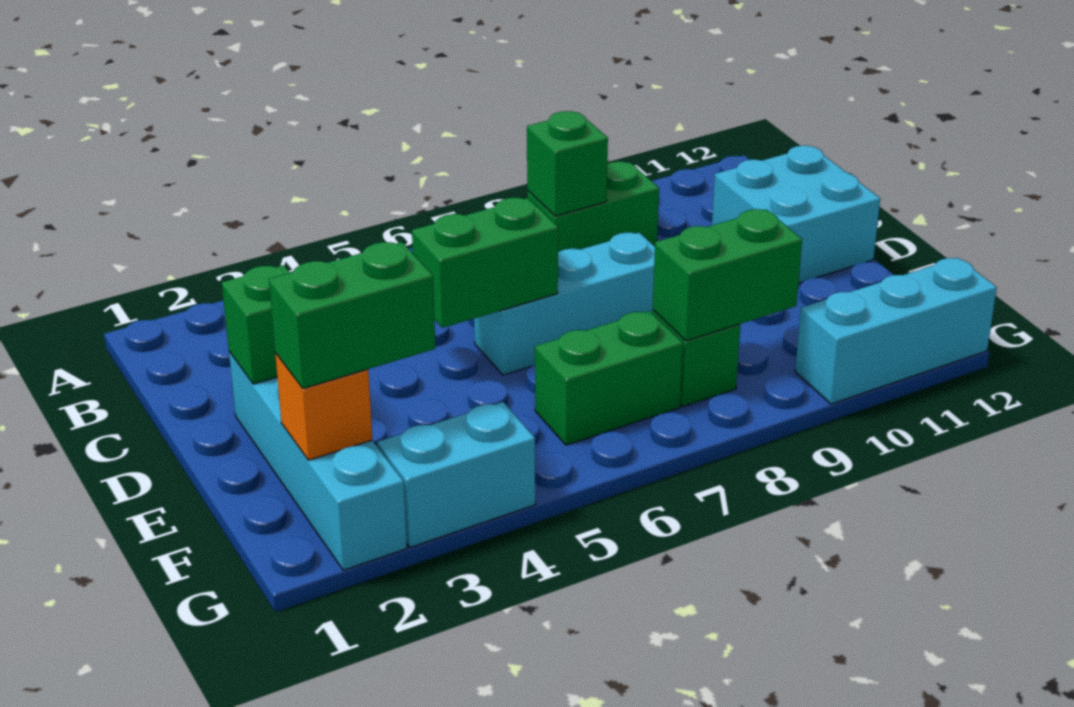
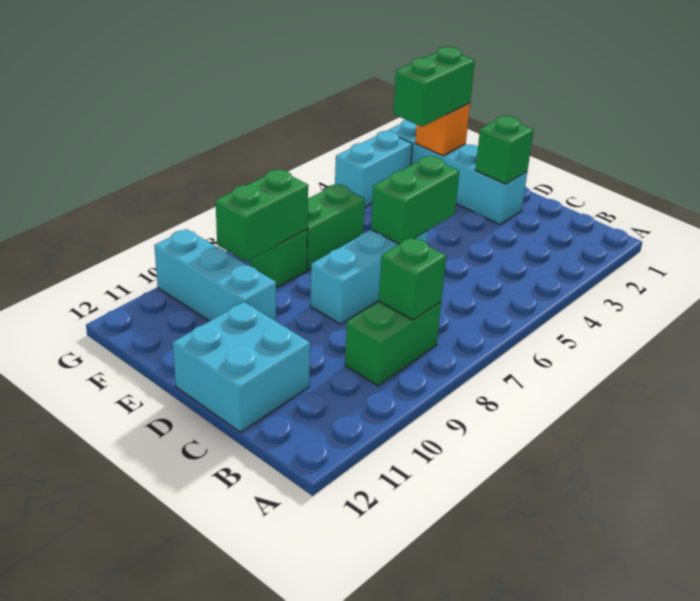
cyan brick G10:G12 level 1 -> cyan brick E10:G10 level 1

